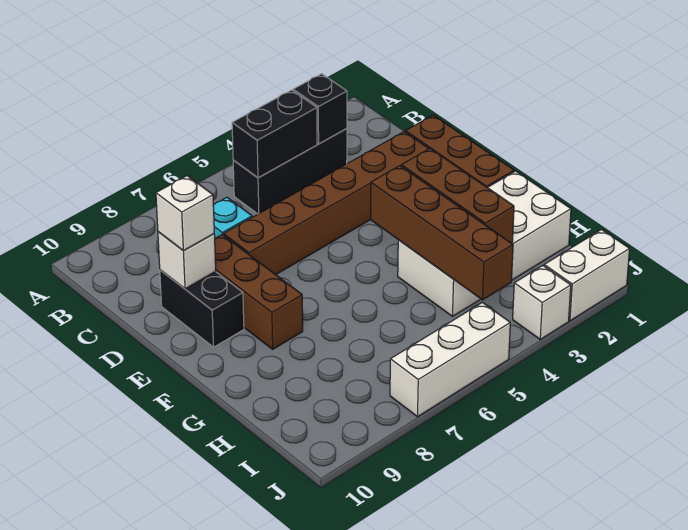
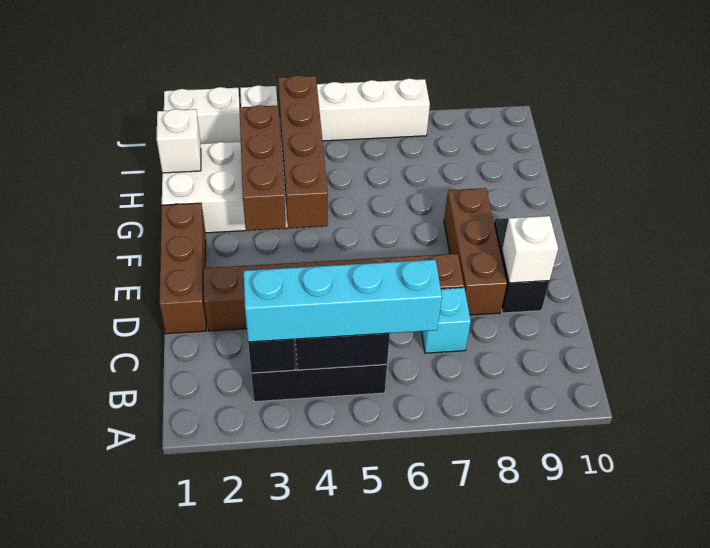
none -> cyan brick B3:B6 level 3
white brick D9 level 3 -> white brick H1 level 2

